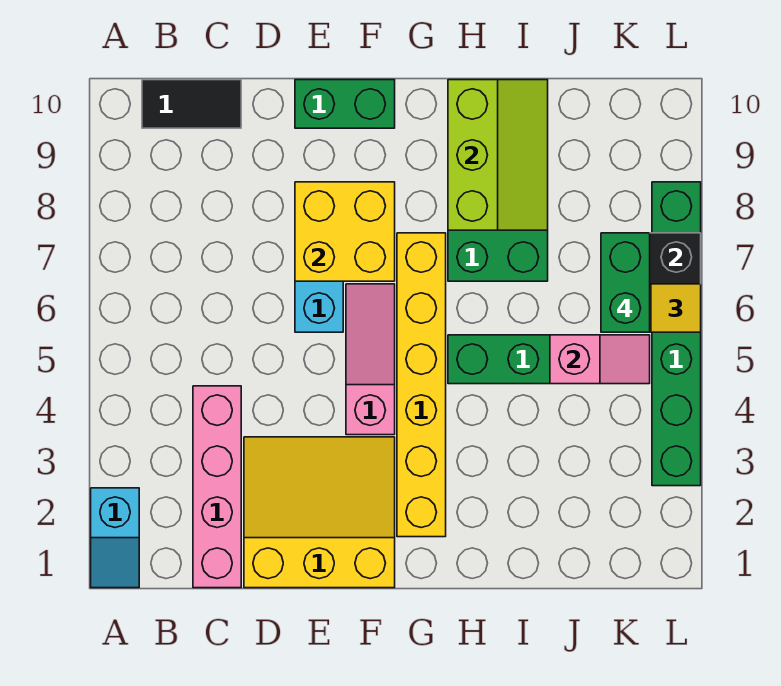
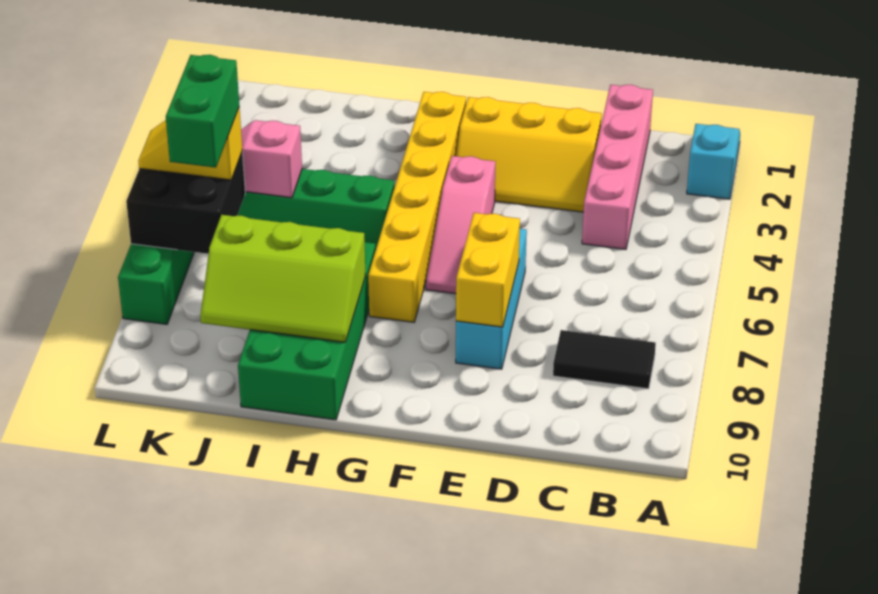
black tile B10:C10 level 1 -> black tile B8:C8 level 1
yellow slope D1:F3 level 1 top 1 -> yellow slope D2:F3 level 1 top 2
yellow brick E7:F8 level 2 -> yellow brick E7:E8 level 2
green brick E10:F10 level 1 -> none
lime slope H8:I10 level 2 top H -> lime slope H8:J9 level 2 top 8

